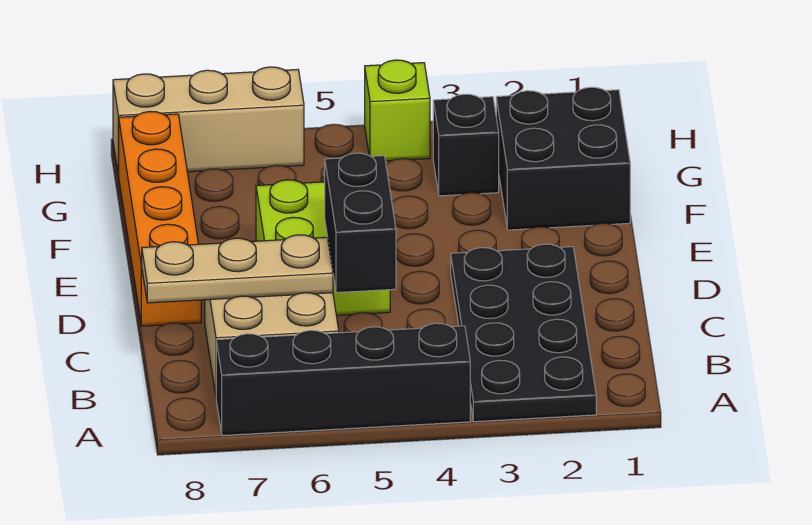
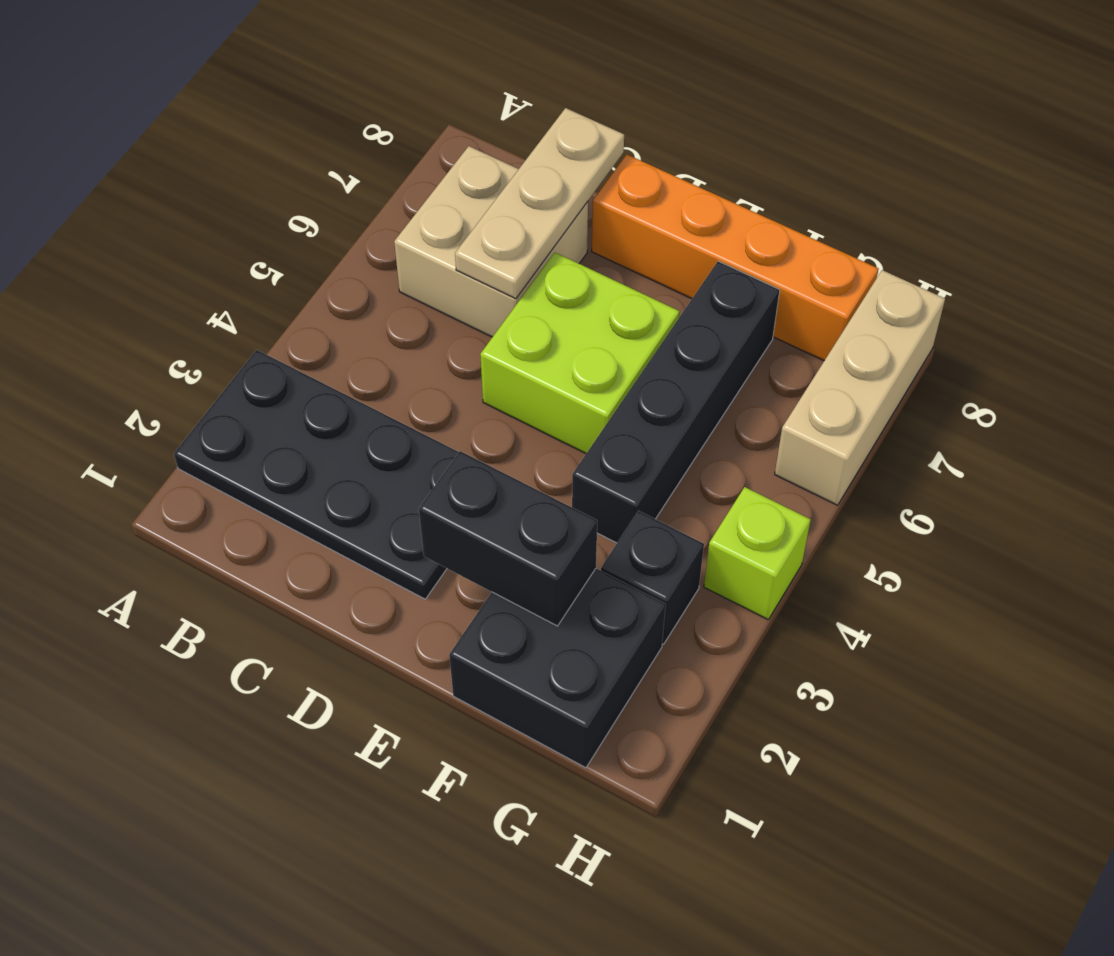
black brick A4:A7 level 1 -> black brick F4:F7 level 1
black brick C5:D5 level 2 -> black brick E2:F2 level 2

